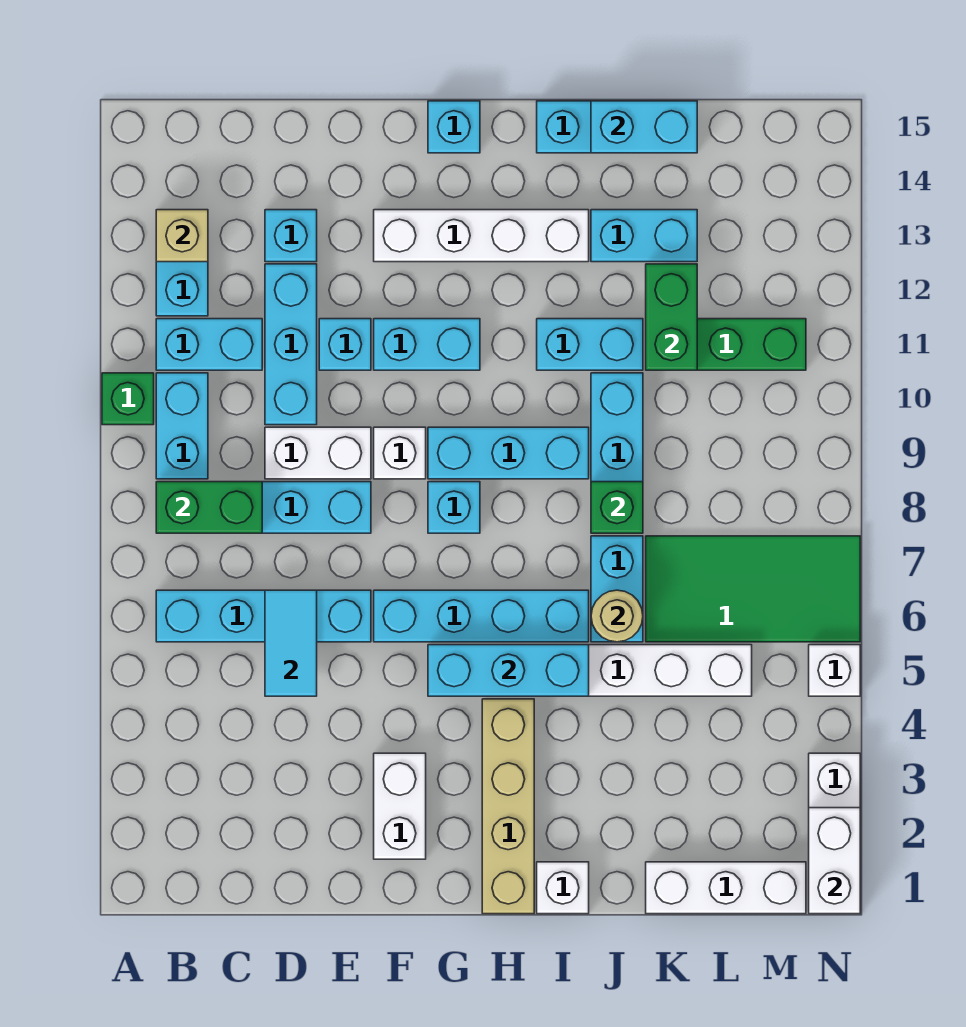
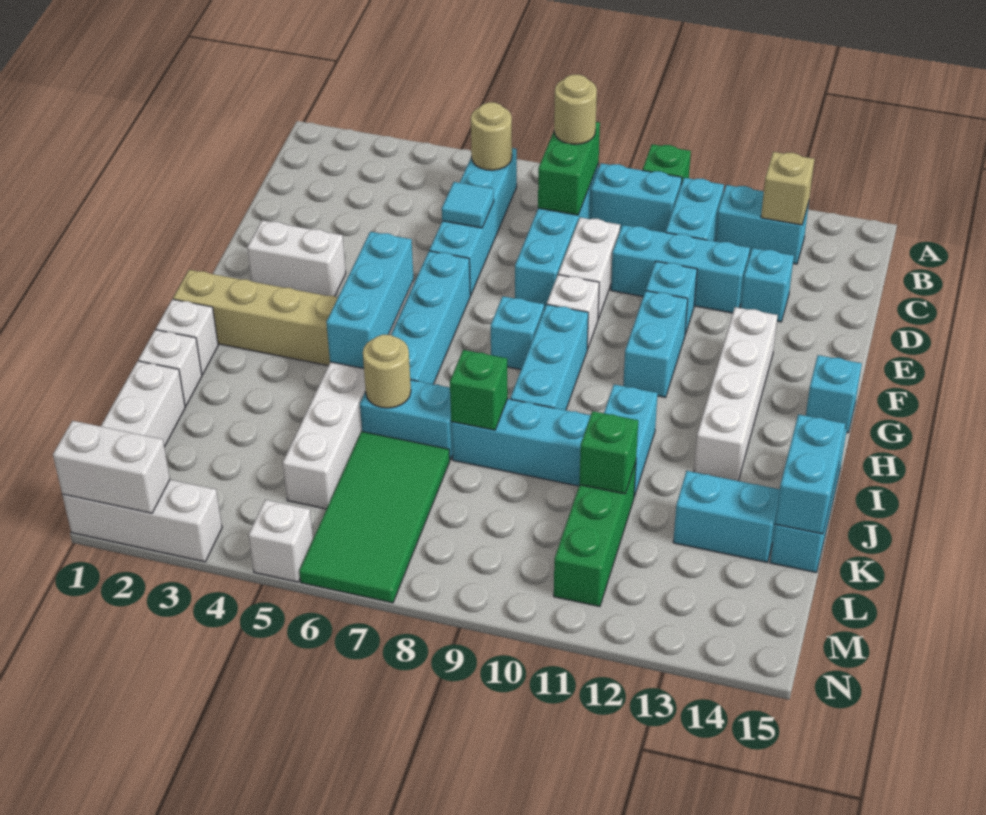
none -> tan round brick B6 level 2
none -> tan round brick B8 level 3
cyan tile D5:D6 level 2 -> cyan tile D6 level 2
none -> white brick J1 level 1
cyan brick J13:K13 level 1 -> cyan brick K13:K14 level 1
green brick K11:K12 level 2 -> green brick K11 level 2

